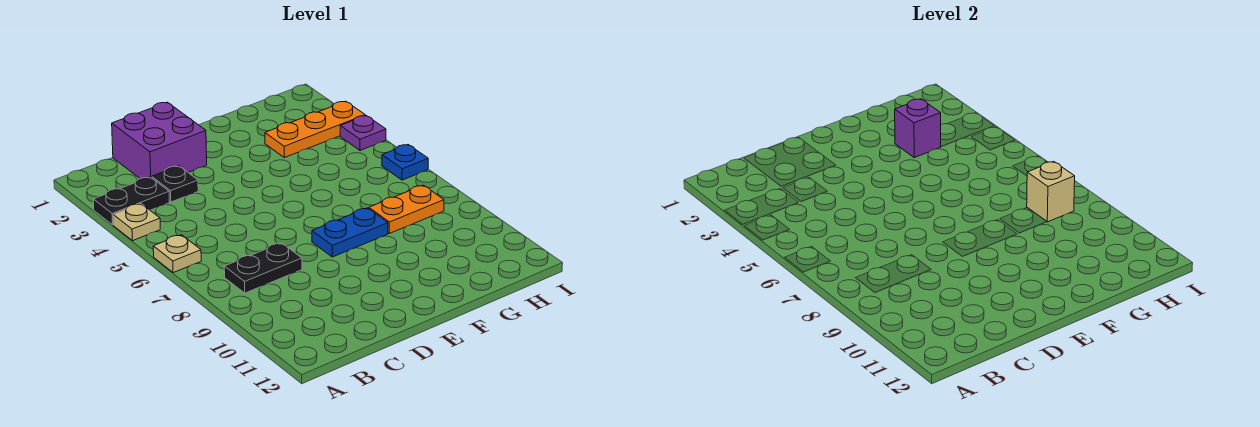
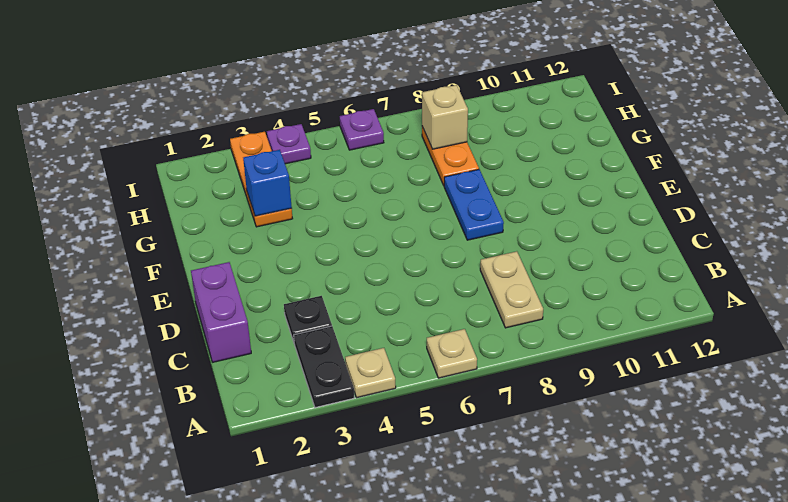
black plate B8:C8 level 1 -> tan plate B8:C8 level 1
purple brick C1:D2 level 1 -> purple brick C1:D1 level 1
purple brick G3 level 2 -> blue brick G3 level 2
blue plate I6 level 1 -> purple plate I6 level 1

